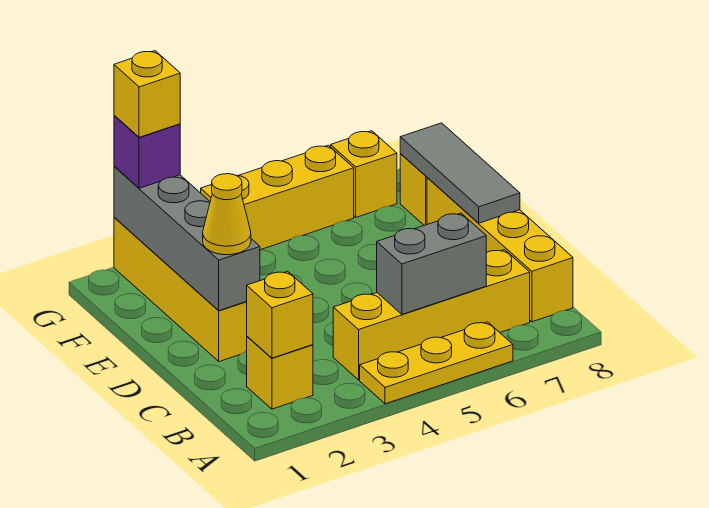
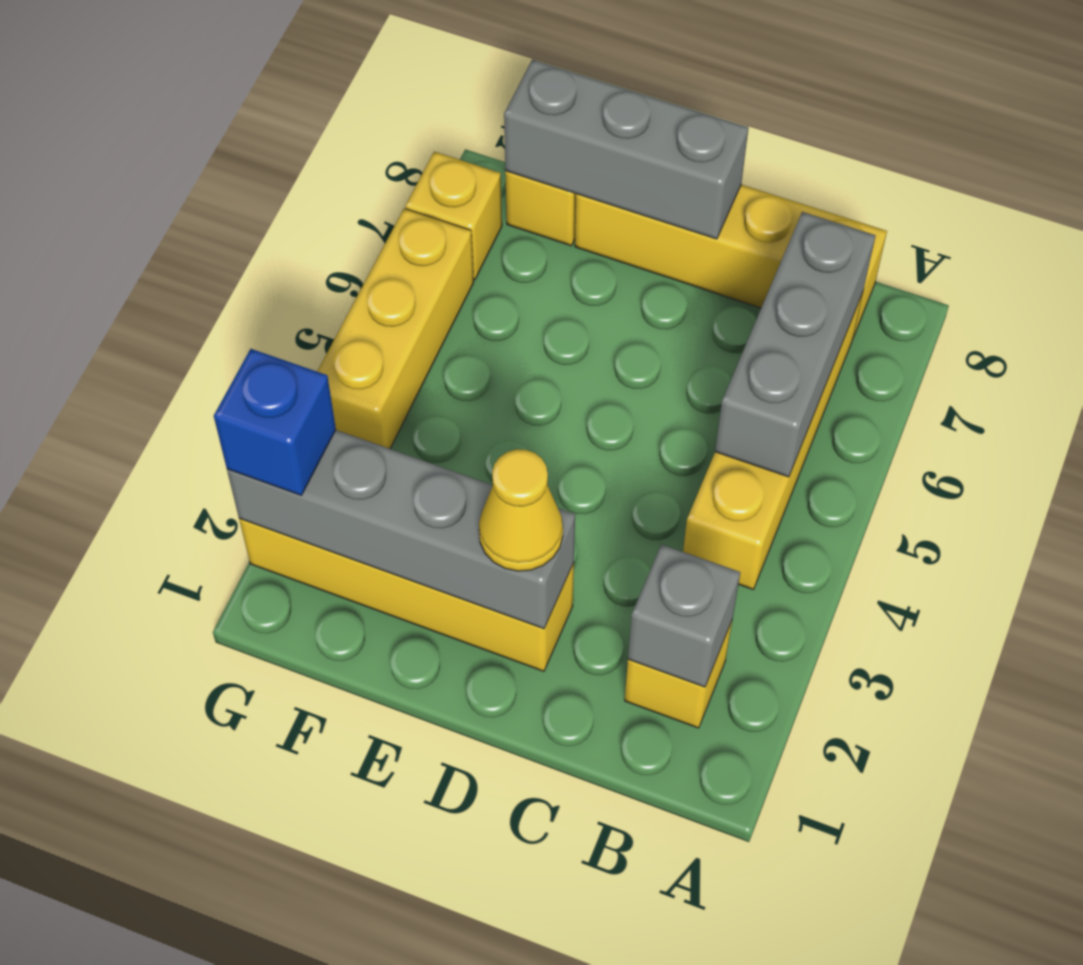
yellow plate A4:A6 level 1 -> none
yellow brick B2 level 2 -> grey brick B2 level 2
grey brick B5:B6 level 2 -> grey brick B5:B7 level 2
grey tile D8:F8 level 2 -> grey brick D8:F8 level 2
purple brick G2 level 3 -> blue brick G2 level 3
yellow brick G2 level 4 -> none

